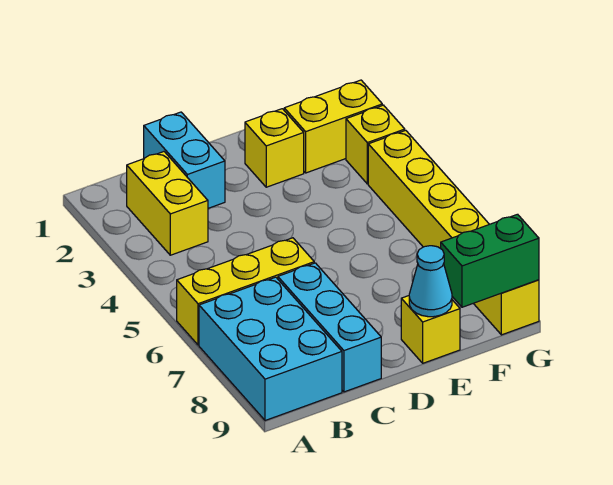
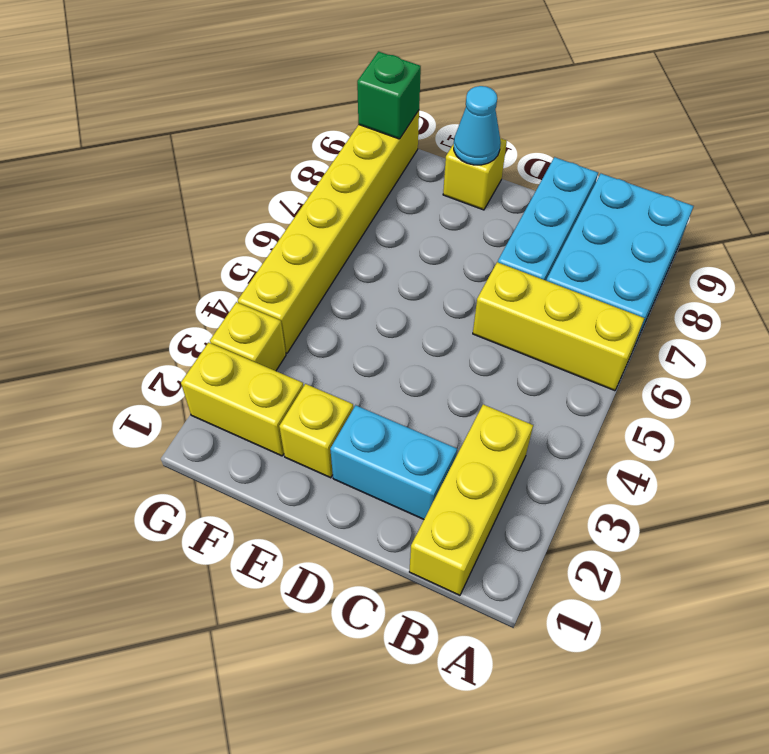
yellow brick B2:B3 level 1 -> yellow brick B1:B3 level 1
cyan brick C1:C2 level 1 -> cyan brick C2:D2 level 1
green brick F9:G9 level 2 -> green brick G9 level 2

